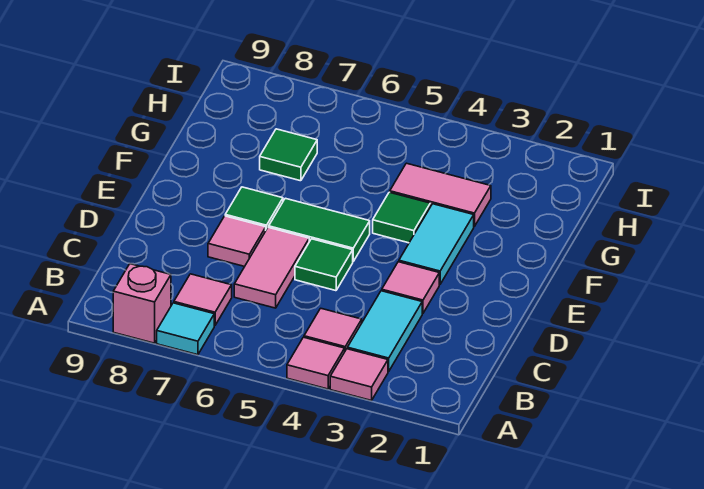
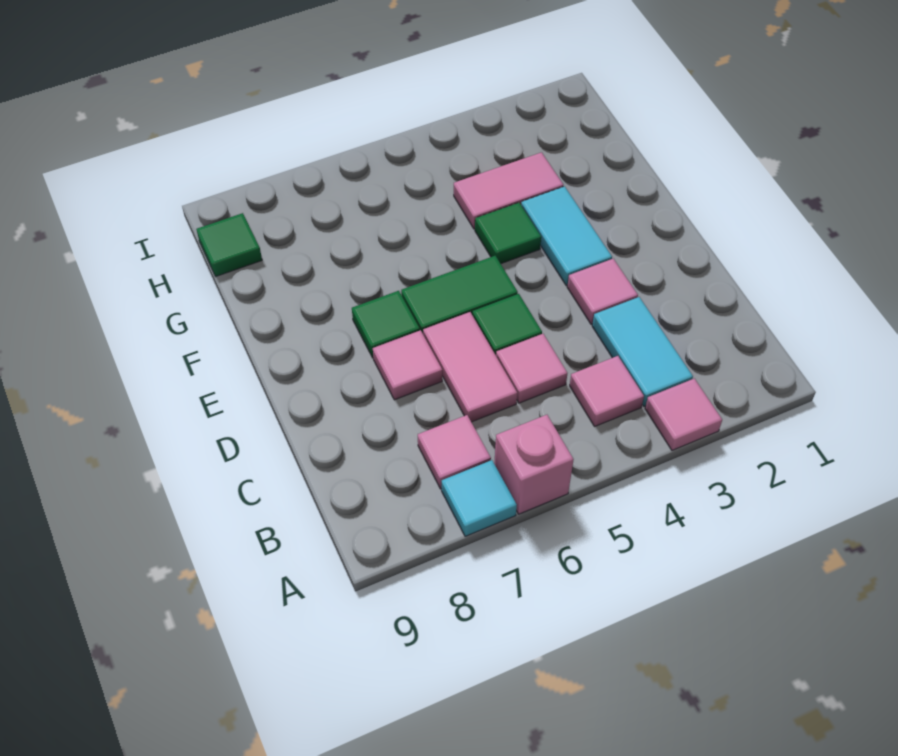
pink tile A4 level 1 -> pink tile C5 level 1
pink brick A8 level 1 -> pink brick A6 level 1
green tile G7 level 1 -> green tile H9 level 1

